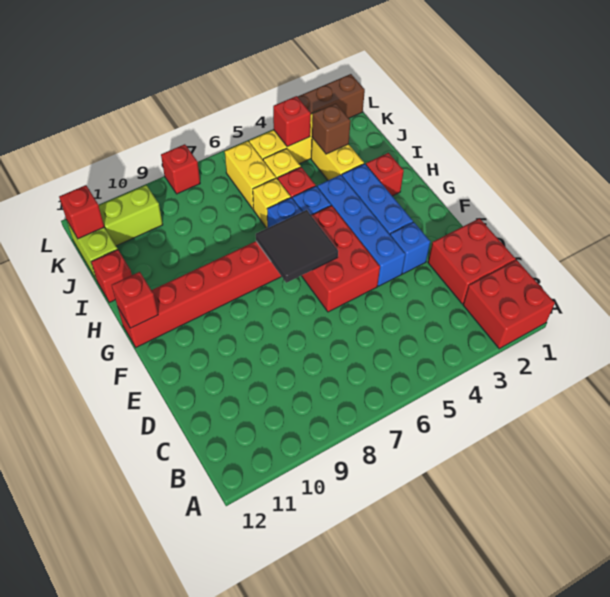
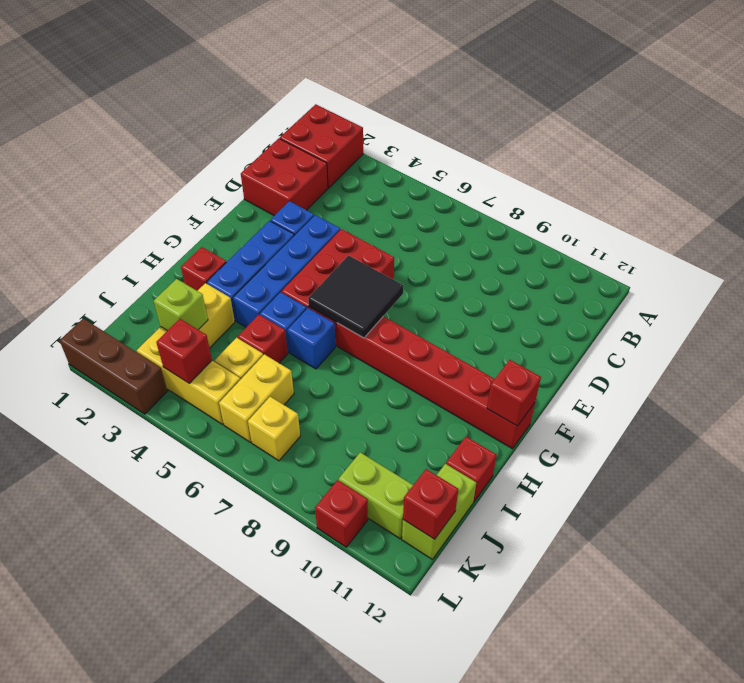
yellow brick I6 level 1 -> yellow brick K7 level 1
brown brick J3 level 2 -> lime brick J3 level 2
red brick L8 level 1 -> red brick L10 level 1

